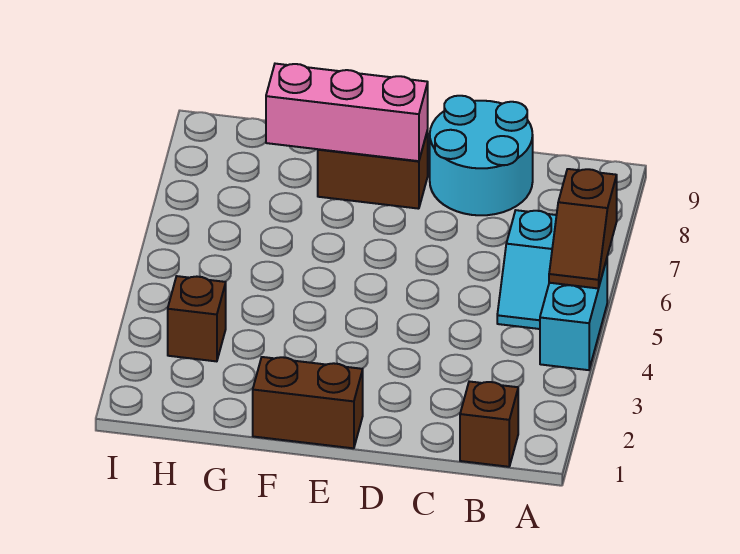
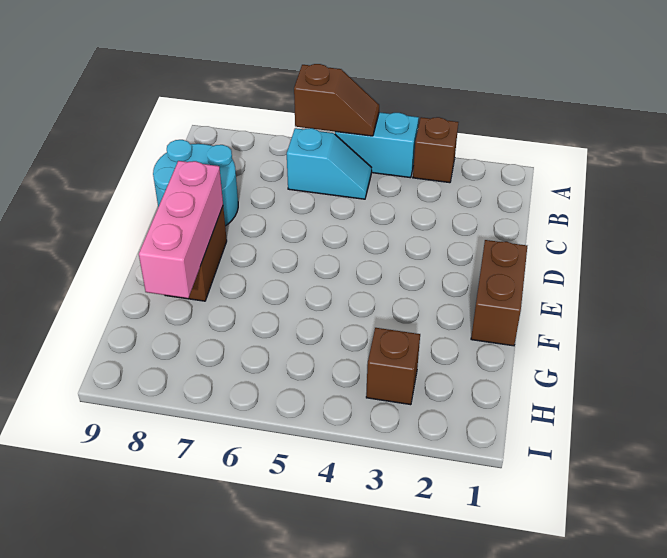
brown brick B1 level 1 -> brown brick A3 level 1

